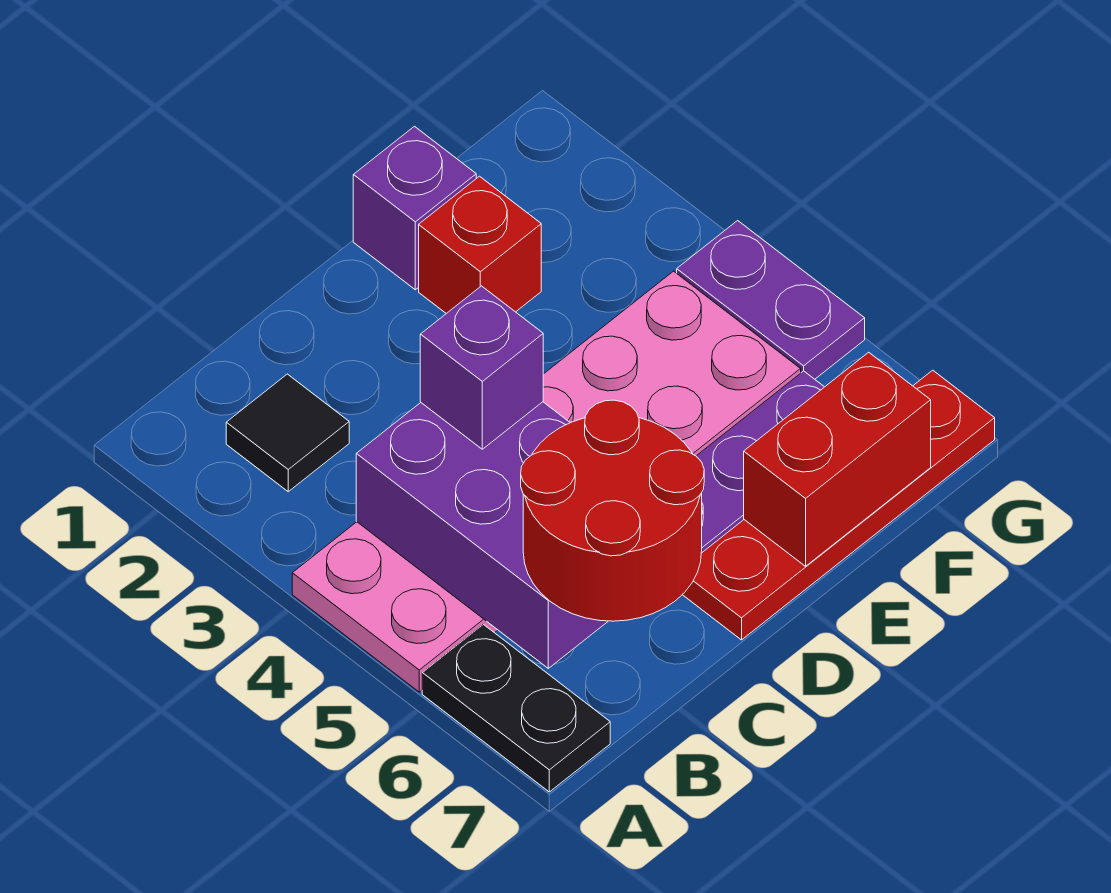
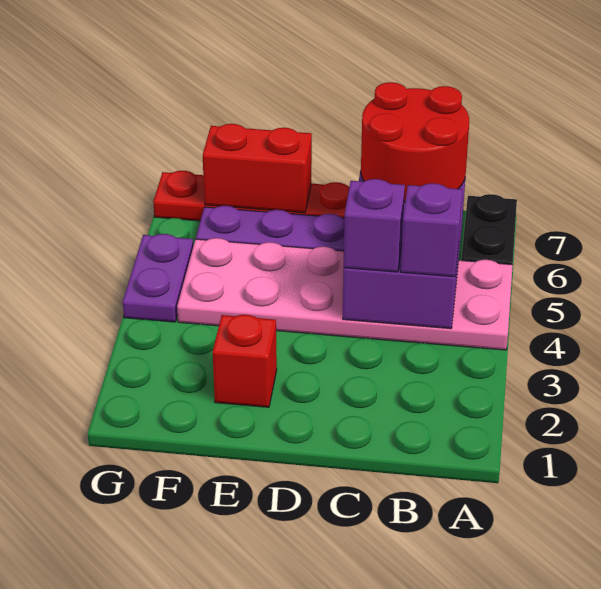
black tile B2 level 1 -> none
purple brick E1 level 1 -> purple brick B4 level 3

